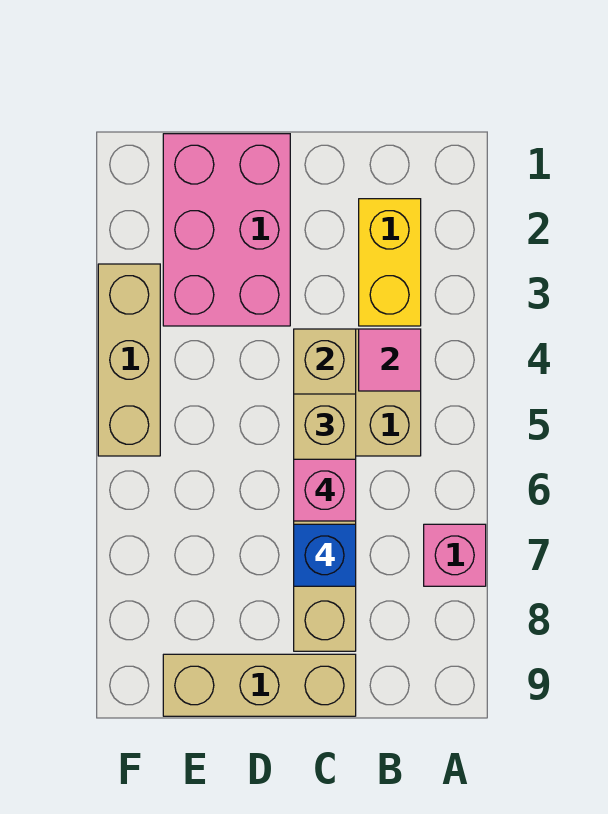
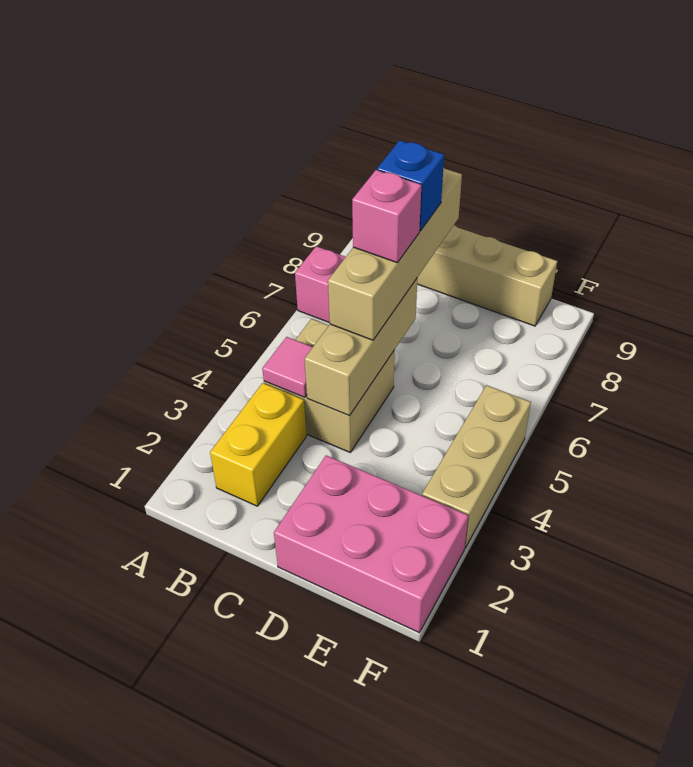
pink brick D1:E3 level 1 -> pink brick D1:F2 level 1

